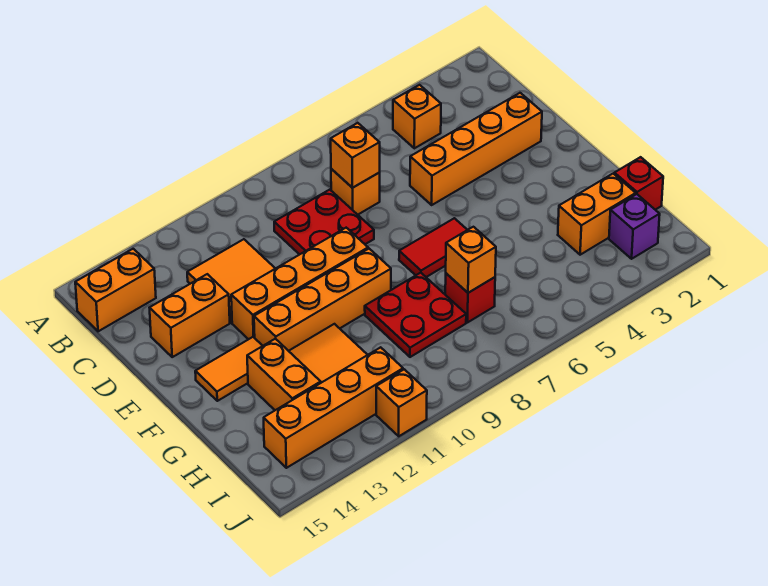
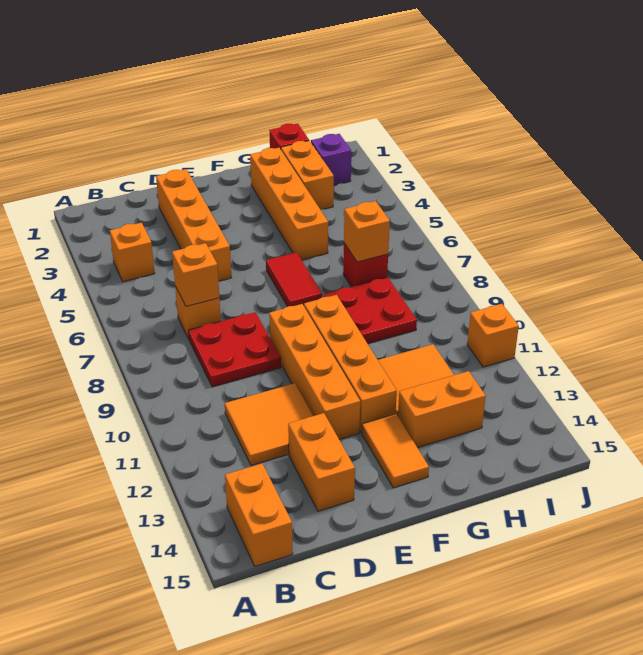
orange brick I11:I14 level 1 -> orange brick G2:G5 level 1

